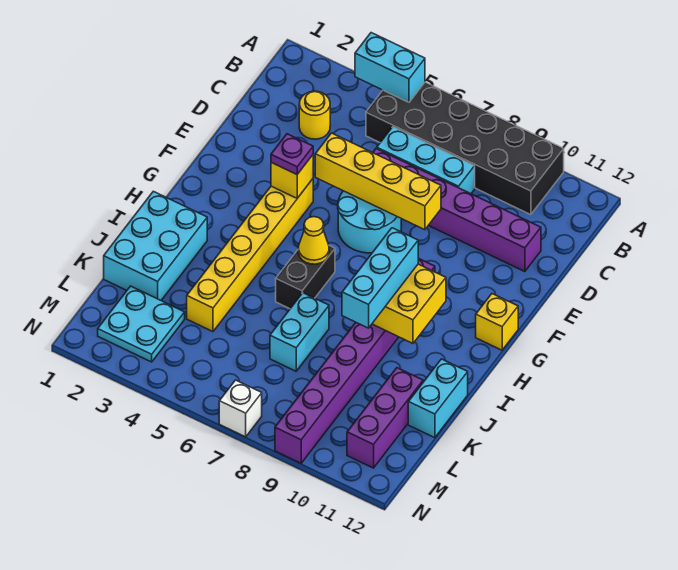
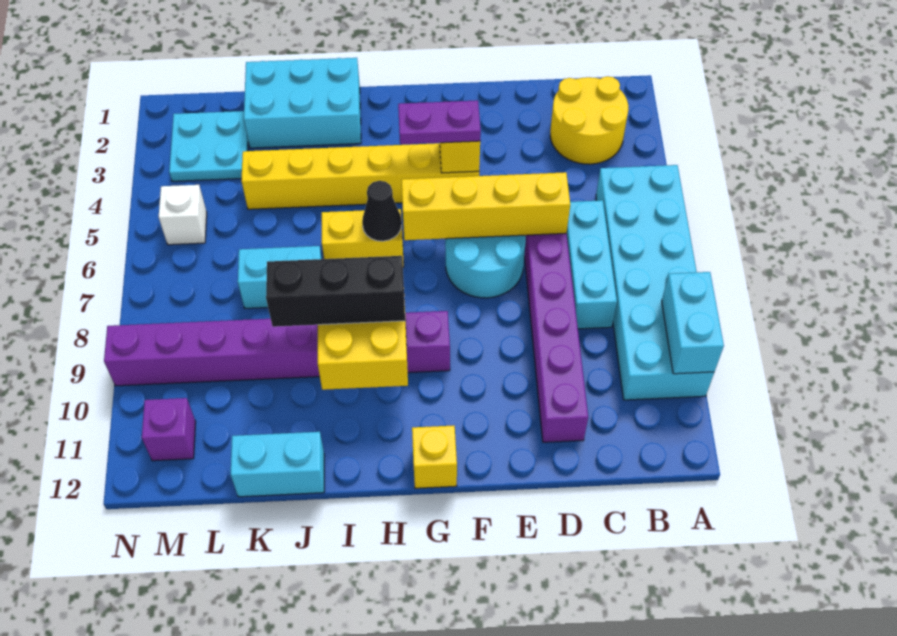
cyan brick A4:A5 level 2 -> cyan brick A9:A10 level 2
black brick A5:B10 level 1 -> cyan brick A5:B10 level 1
yellow round brick C3 level 1 -> yellow round brick B2:C3 level 1
yellow brick E5:E8 level 2 -> yellow brick D6:G6 level 2
purple plate F4 level 3 -> purple plate F4:G4 level 3
black brick H6:I6 level 1 -> yellow brick H6:I6 level 1
yellow cone H6 level 2 -> black cone H6 level 2
cyan brick H9:J9 level 3 -> black brick H9:J9 level 3
purple brick K11:M11 level 1 -> purple brick M11 level 1
white brick N7 level 1 -> white brick M5 level 1

